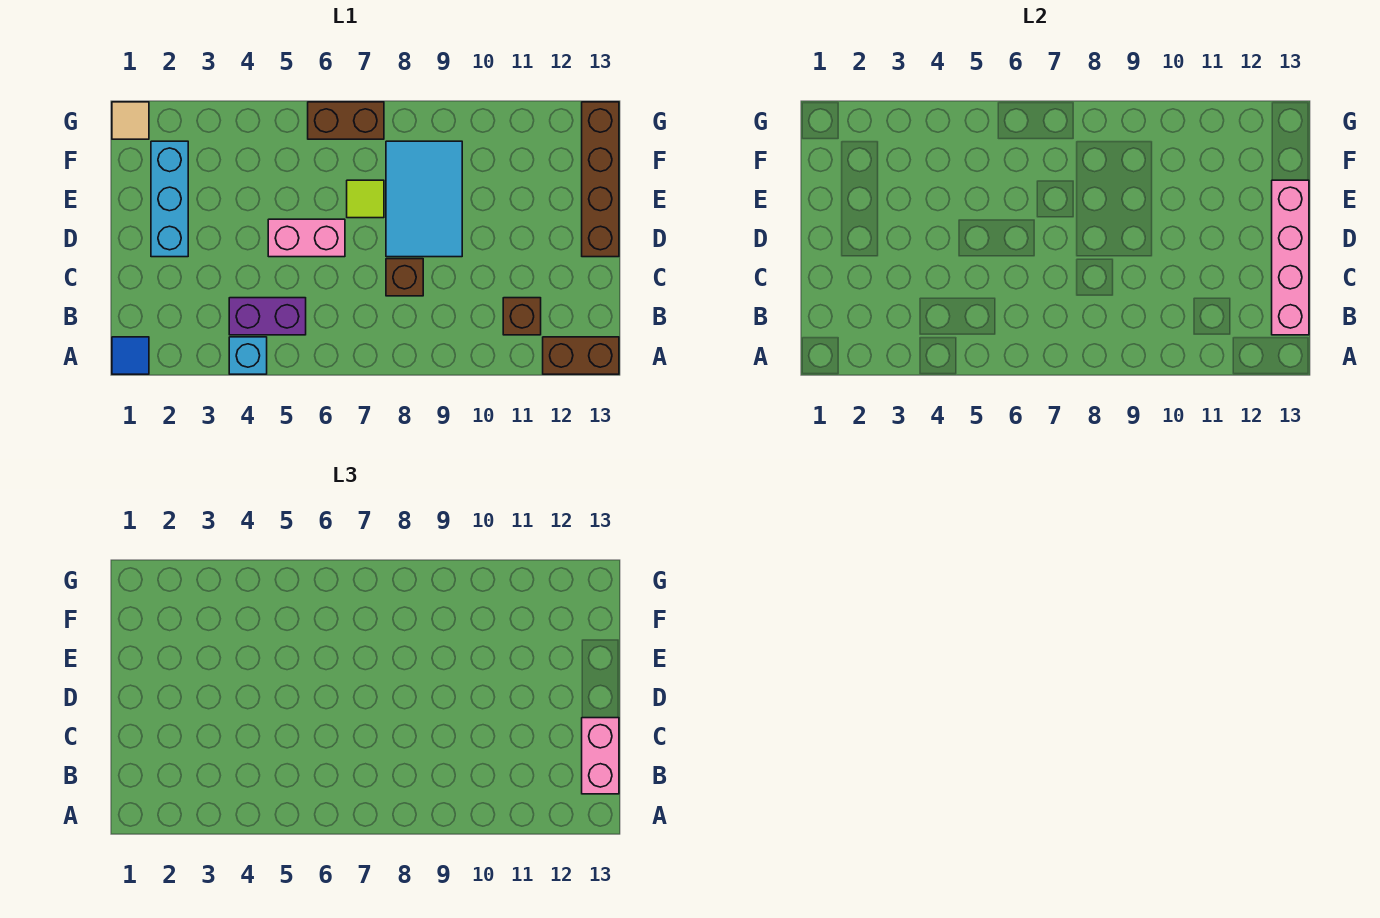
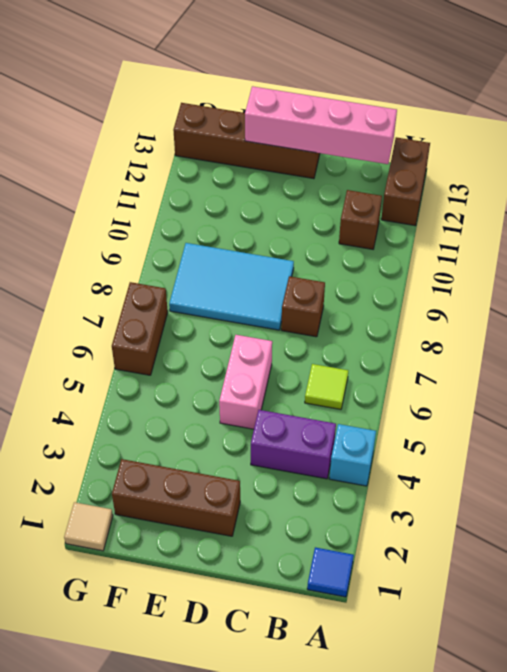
purple brick B4:B5 level 1 -> purple brick B4:C4 level 1
pink brick B13:C13 level 3 -> none
cyan brick D2:F2 level 1 -> brown brick D2:F2 level 1
lime tile E7 level 1 -> lime tile B6 level 1

